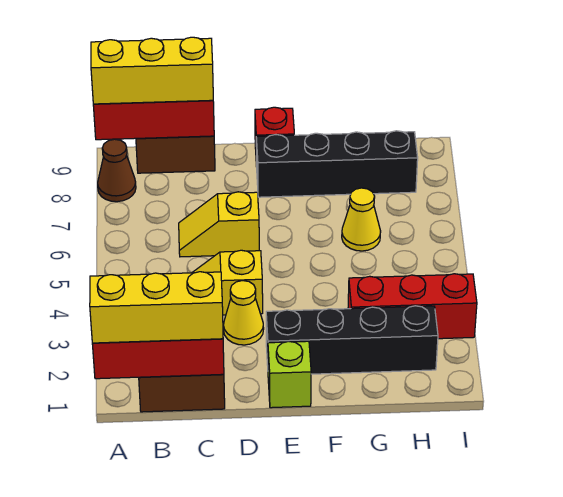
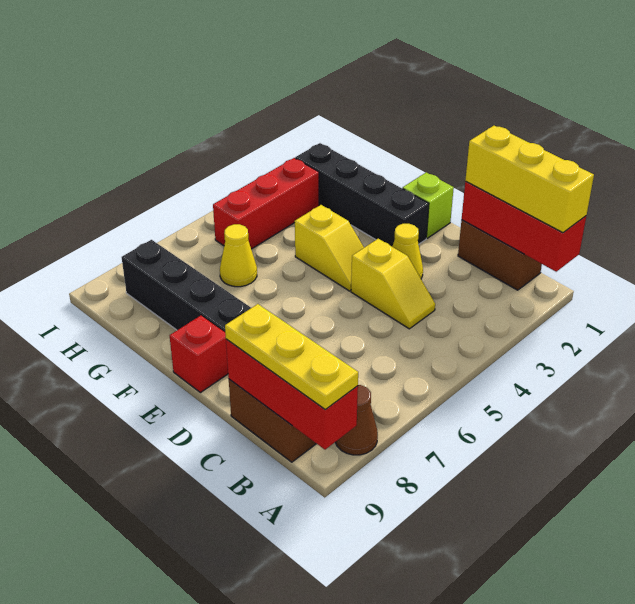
yellow brick A9:C9 level 3 -> yellow plate A9:C9 level 3
yellow slope C6:D6 level 1 top D -> yellow slope E4:F4 level 1 top F
red brick G3:I3 level 1 -> red brick H3:H5 level 1

